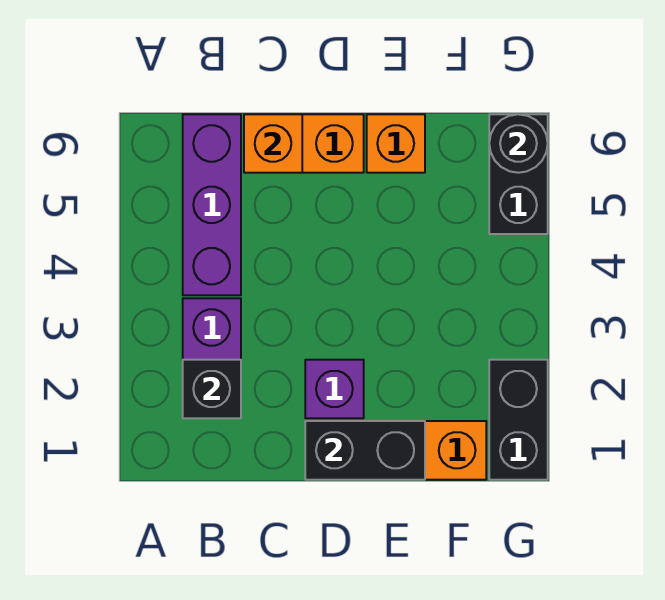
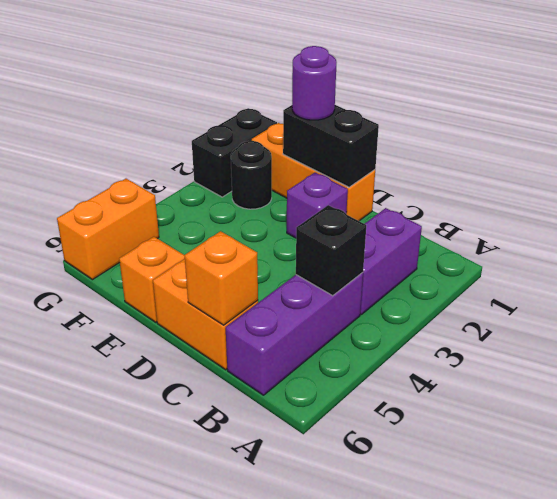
black brick B2 level 2 -> black brick B4 level 2
none -> purple round brick E1 level 3
black brick G5:G6 level 1 -> orange brick G5:G6 level 1
black round brick G6 level 2 -> black round brick F2 level 1

